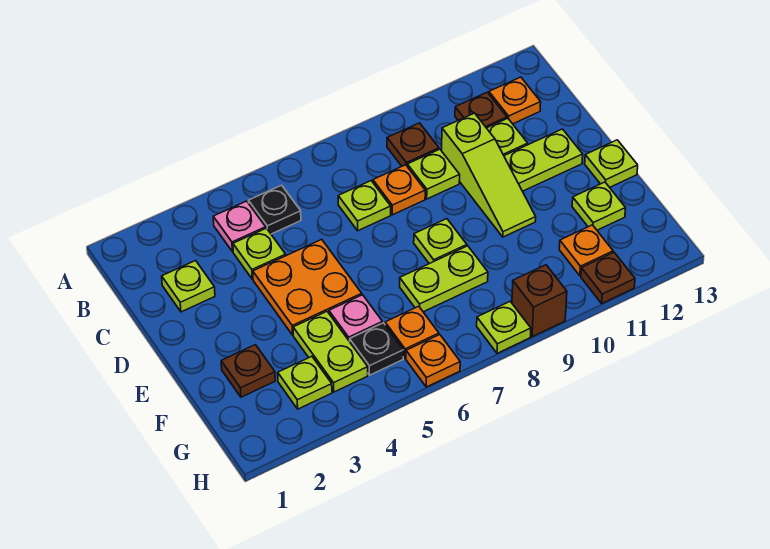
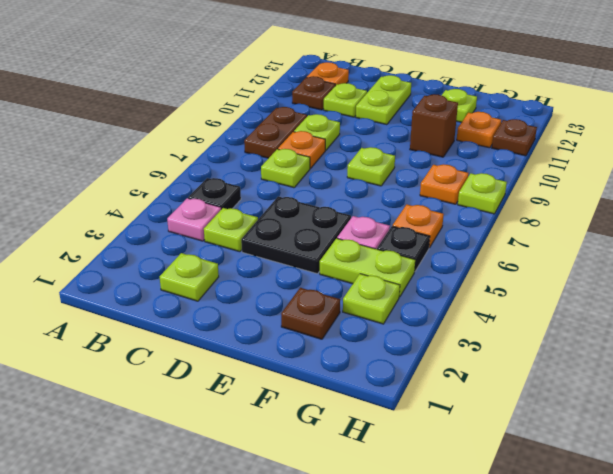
brown plate B9 level 1 -> brown plate B8:B9 level 1
lime slope C10:E10 level 1 top C -> none
orange plate D4:E5 level 1 -> black plate D4:E5 level 1
lime plate E13 level 1 -> none
lime plate F7:F8 level 1 -> none
orange plate H6 level 1 -> orange plate G8 level 1
brown brick H9 level 1 -> brown brick F10 level 1

